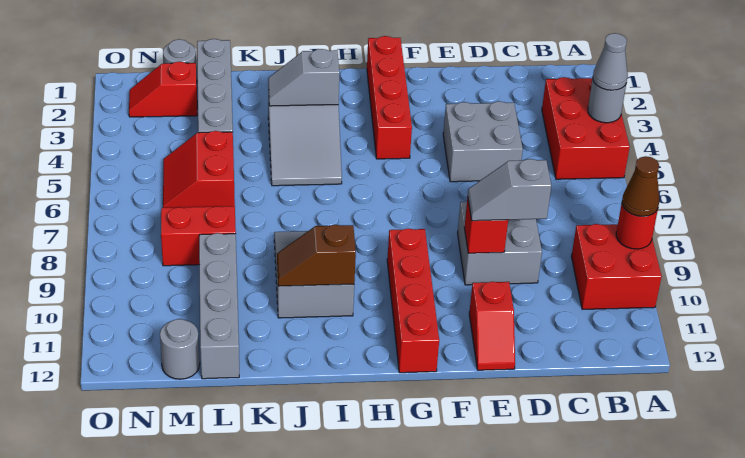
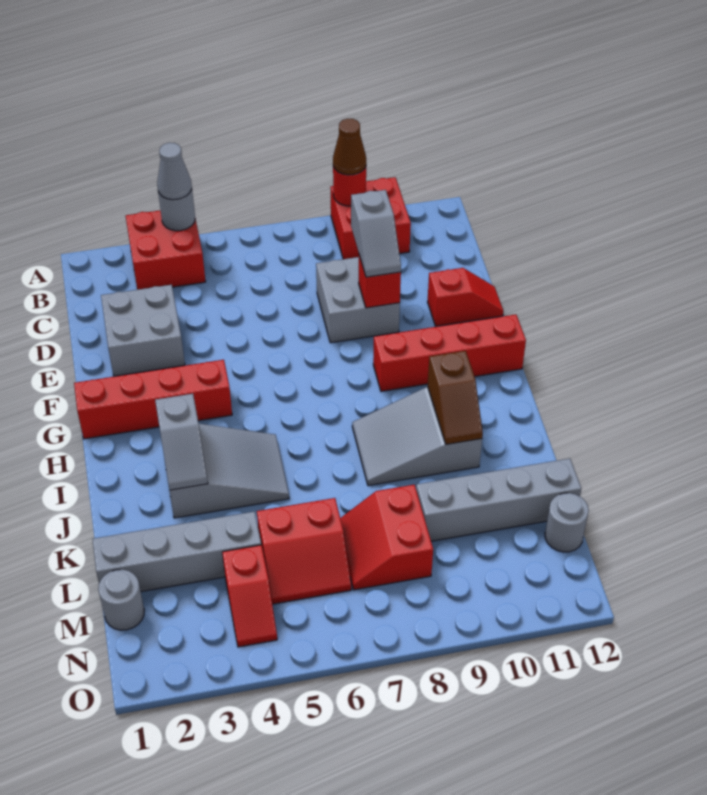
red brick A3:B5 level 1 -> red brick A3:B4 level 1
grey brick D4:E5 level 1 -> grey brick D2:E3 level 1
red slope M2:N2 level 1 top M -> red slope M4:N4 level 1 top M

